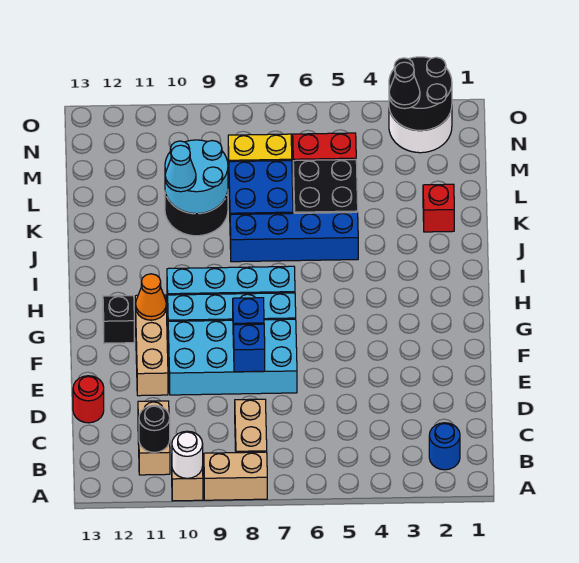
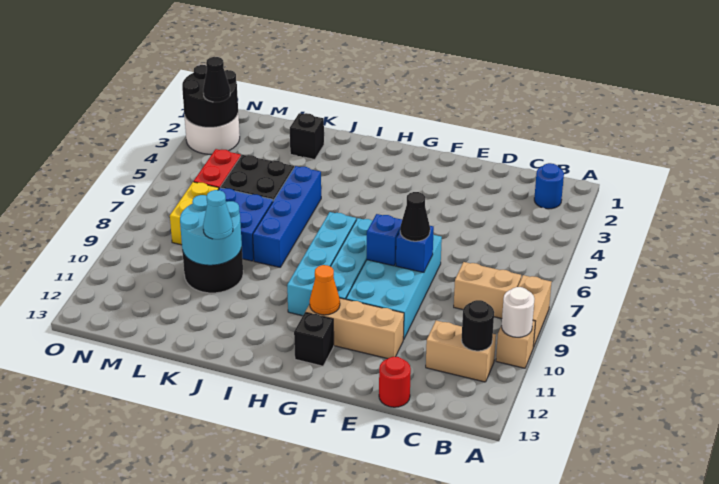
none -> black cone E8 level 3
red brick K2 level 1 -> black brick K2 level 1

